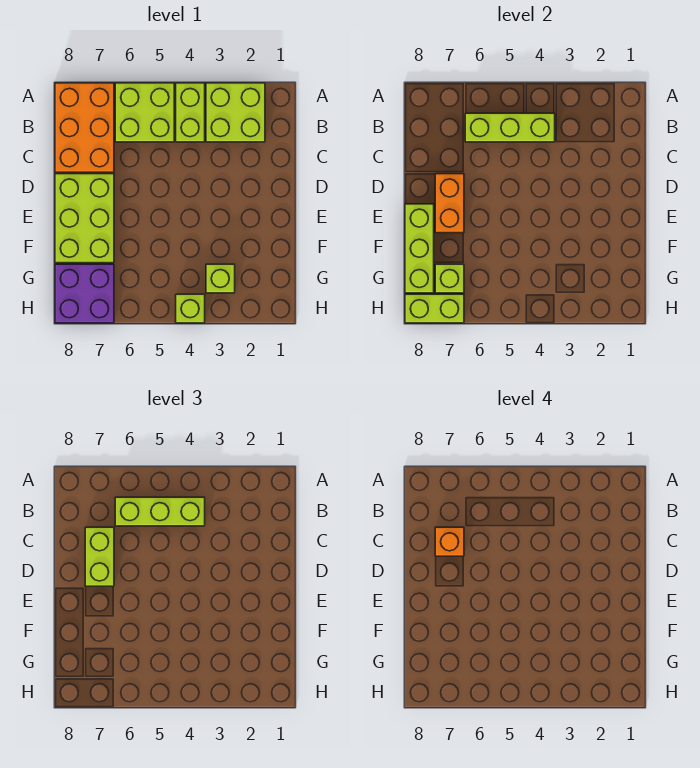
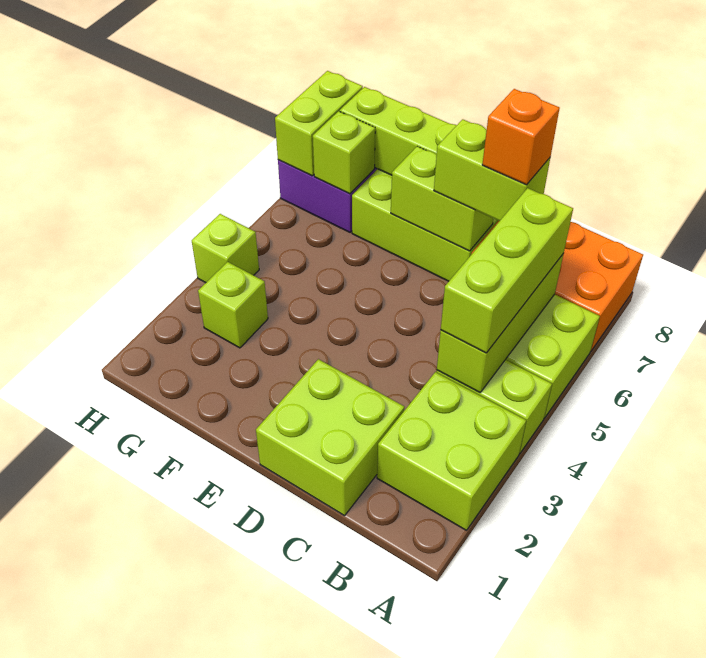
none -> lime brick C1:D2 level 1
orange brick D7:E7 level 2 -> lime brick D7:E7 level 2

